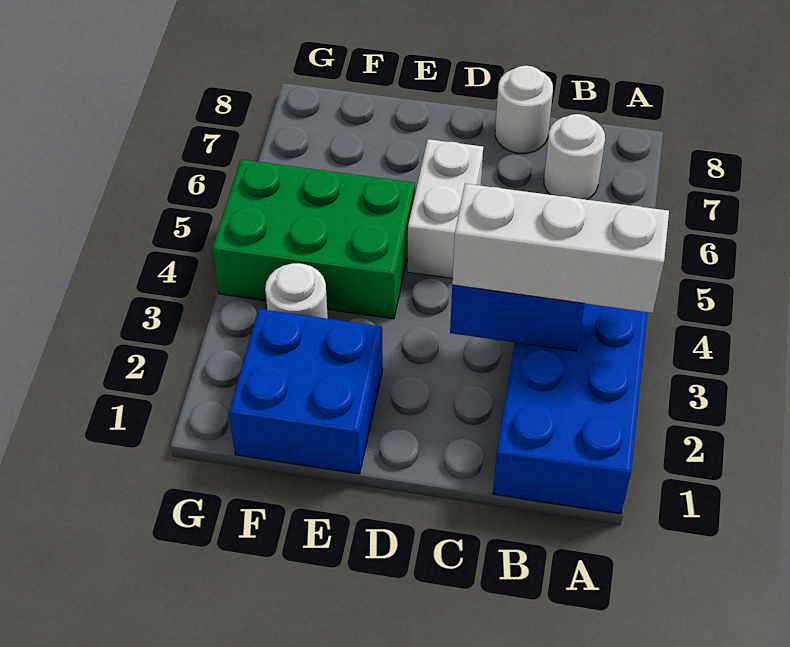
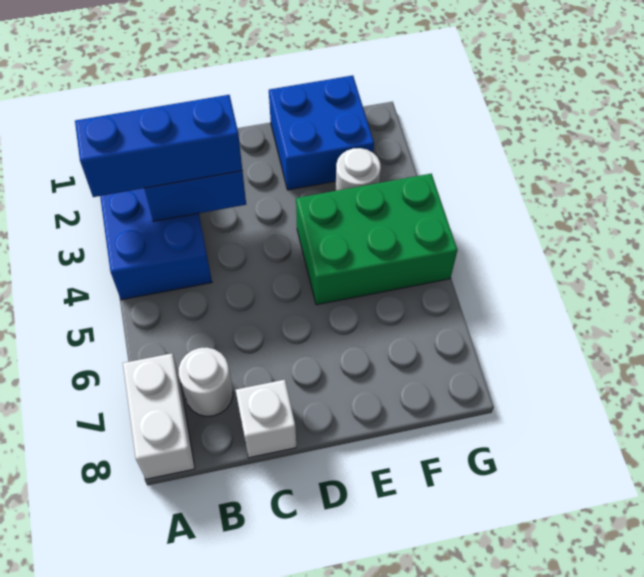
white brick A3:C3 level 3 -> blue brick A3:C3 level 3
white round brick C8 level 1 -> white brick C8 level 1
white brick D5:D6 level 1 -> white brick A7:A8 level 1

